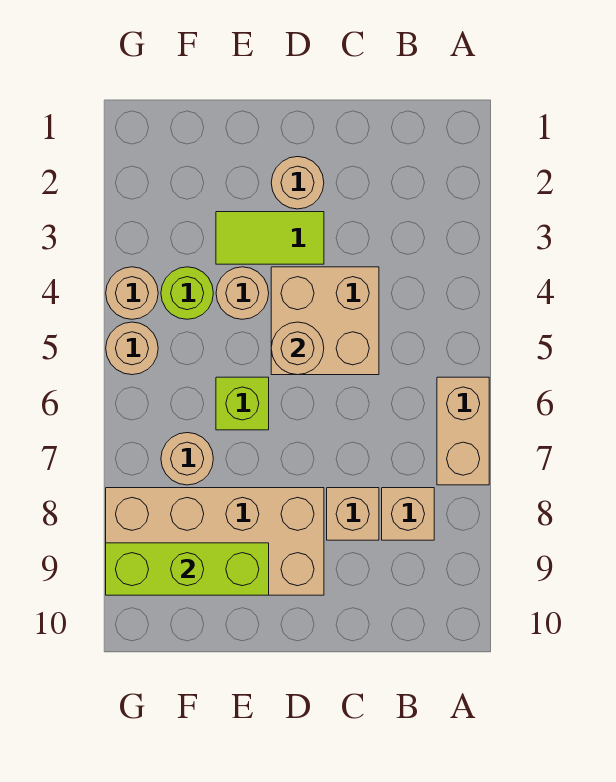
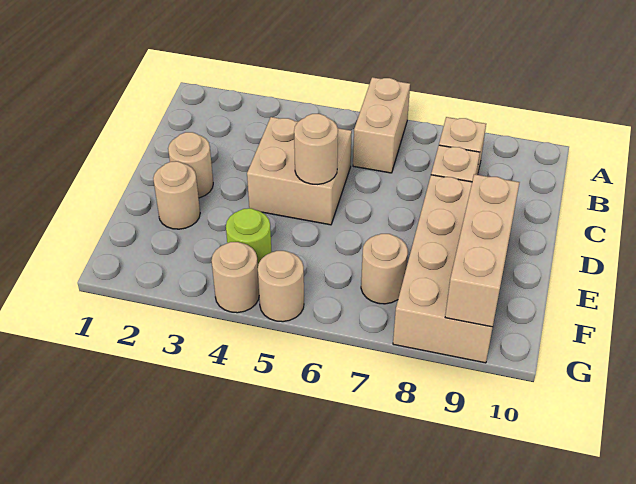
tan brick A6:A7 level 1 -> tan brick A6:B6 level 1
lime tile D3:E3 level 1 -> none
tan round brick E4 level 1 -> tan round brick E2 level 1
lime brick E6 level 1 -> none
lime brick E9:G9 level 2 -> tan brick E9:G9 level 2

